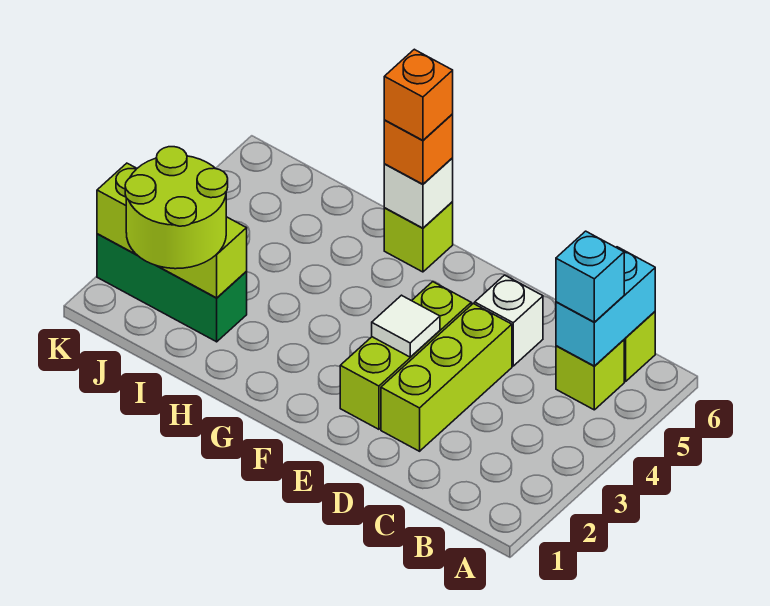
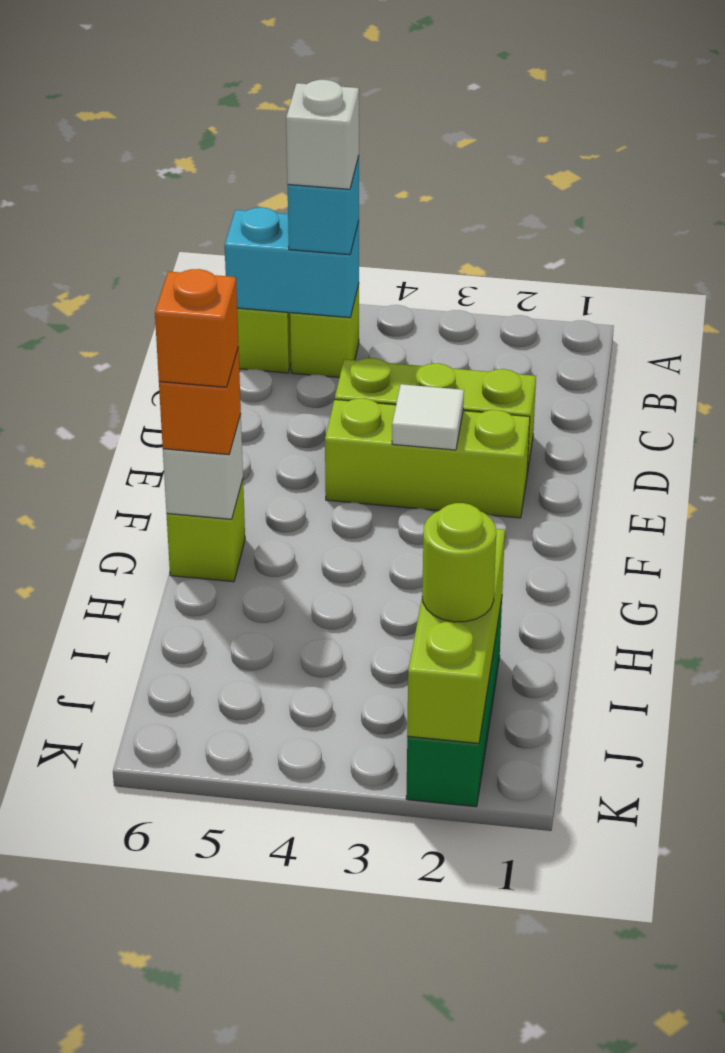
white brick D5 level 1 -> white brick B5 level 4
lime round brick I1:J2 level 3 -> lime round brick J2 level 3

